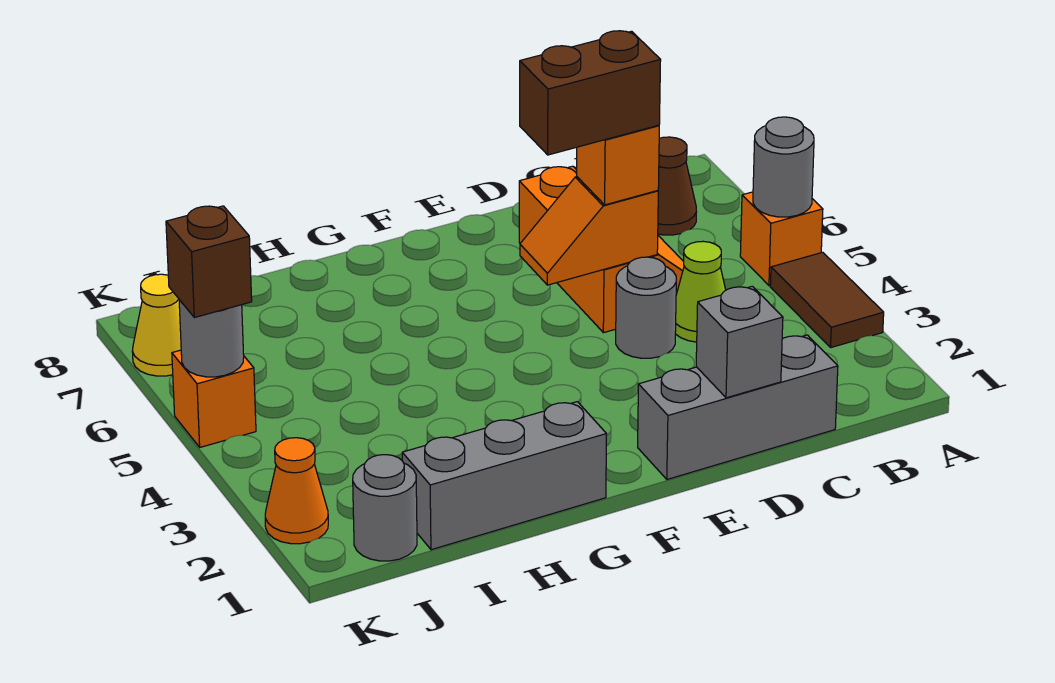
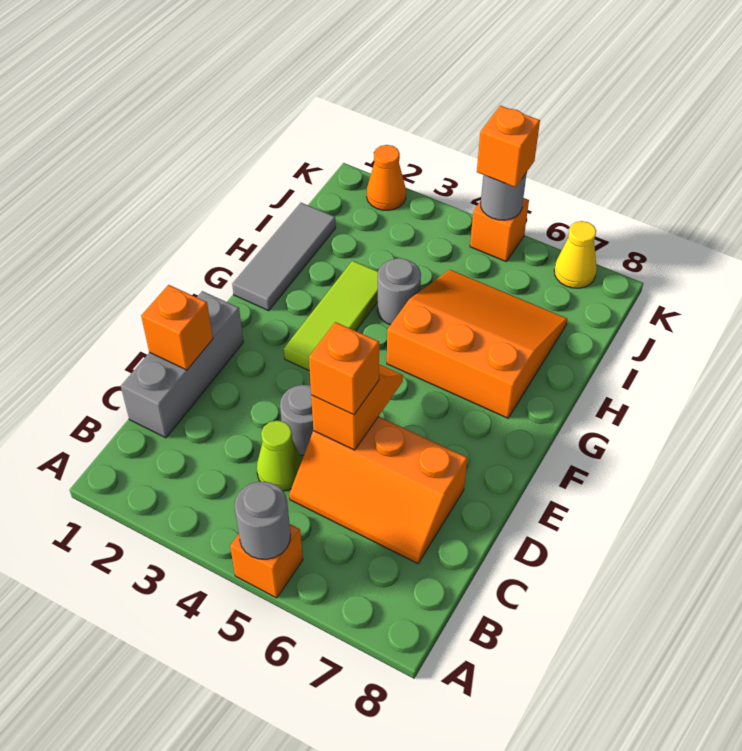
brown tile A3:A4 level 1 -> none
brown cone B7 level 1 -> none
grey brick D1 level 2 -> orange brick D1 level 2
brown brick D5:E5 level 4 -> none
none -> lime tile F3:H3 level 1
grey brick G1:I1 level 1 -> grey tile G1:I1 level 1
none -> orange slope G5:I7 level 1 top G
grey round brick J1 level 1 -> grey round brick H4 level 1
brown brick K5 level 3 -> orange brick K5 level 3

